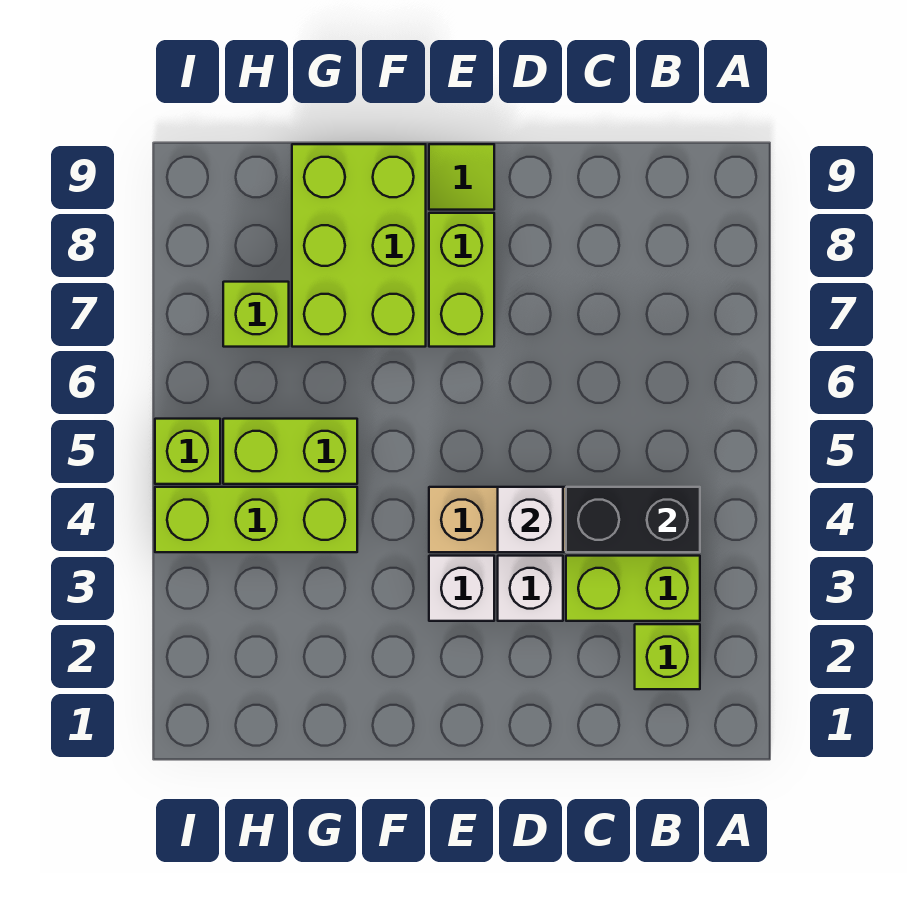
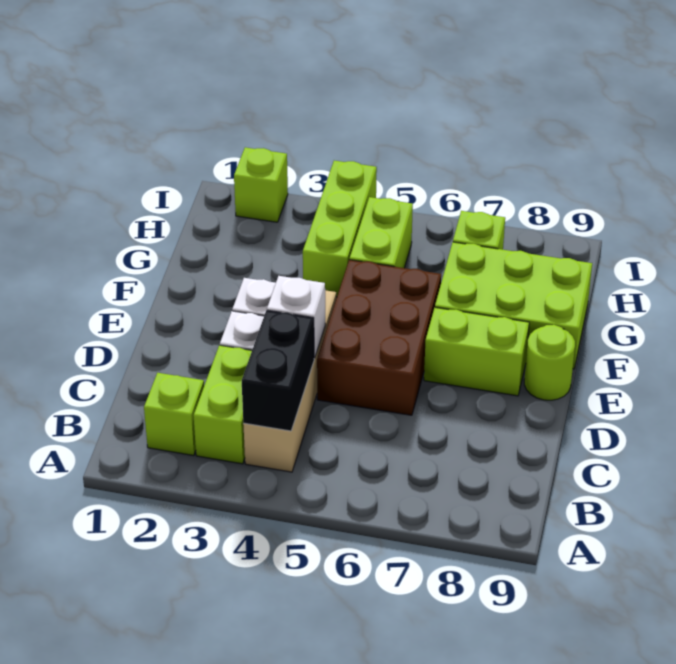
none -> brown brick D5:F6 level 1
lime tile E9 level 1 -> lime round brick E9 level 1
lime brick I5 level 1 -> lime brick I2 level 1

